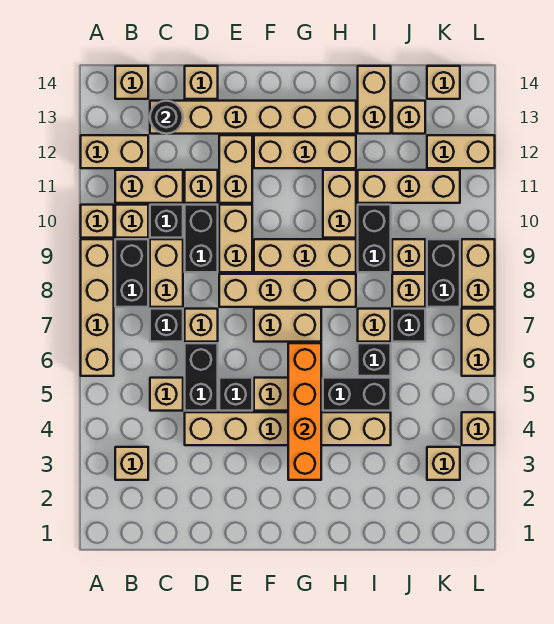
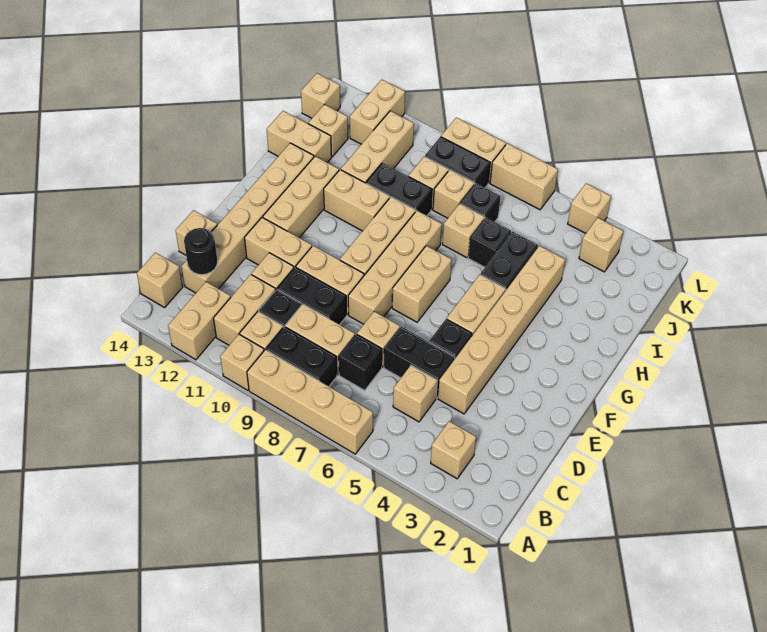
orange brick G3:G6 level 2 -> none

